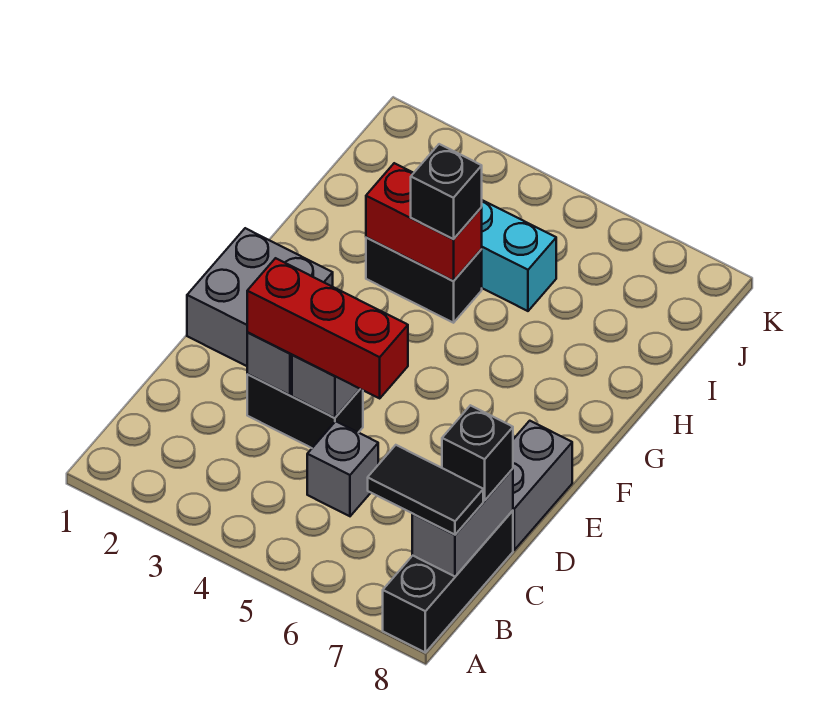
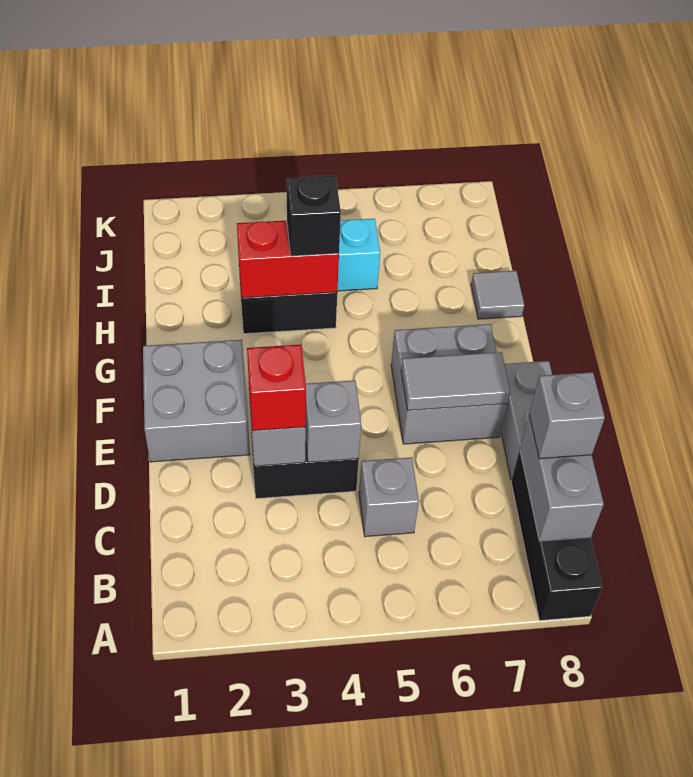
black tile B7:B8 level 3 -> none
black brick C8 level 3 -> grey brick C8 level 3
red brick D3:D5 level 3 -> red brick D3 level 3
none -> grey brick E6:F7 level 1
none -> grey tile E6:E7 level 2
none -> grey tile H8 level 1

